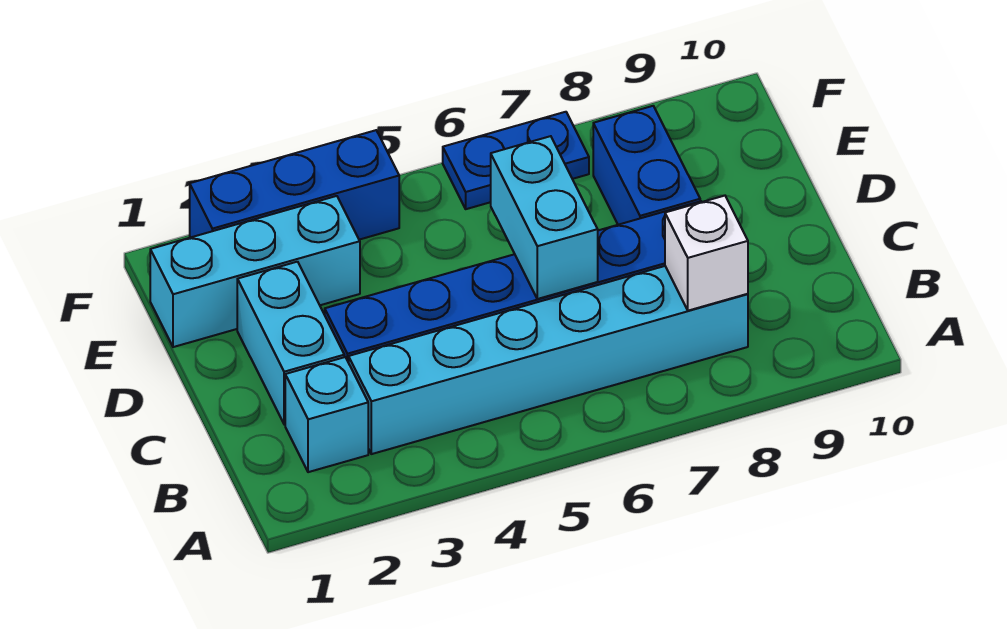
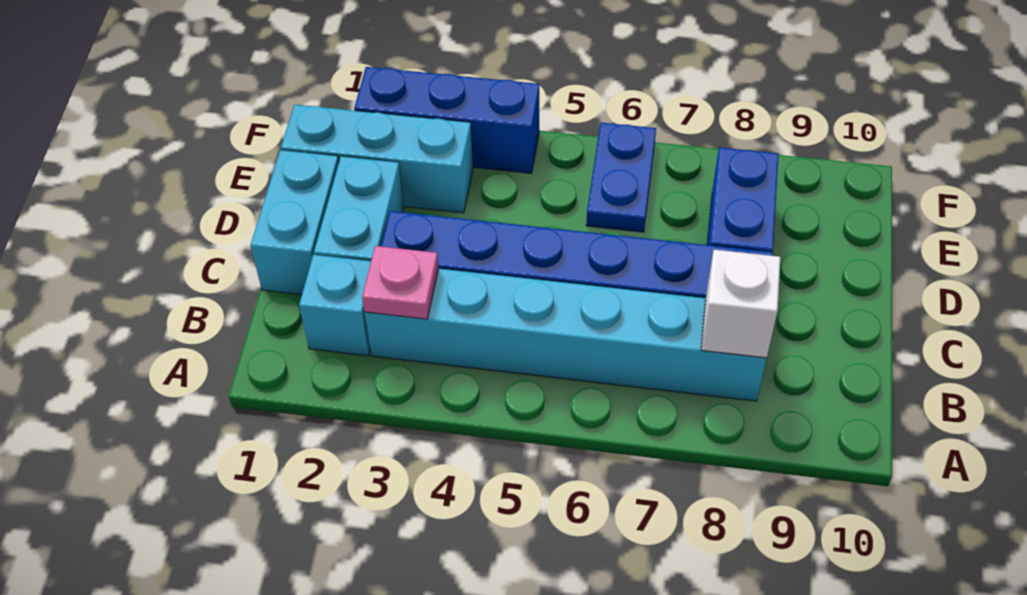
none -> pink plate B3 level 2
cyan brick C6:D6 level 2 -> cyan brick C1:D1 level 1
blue plate F6:F7 level 1 -> blue plate E6:F6 level 1

